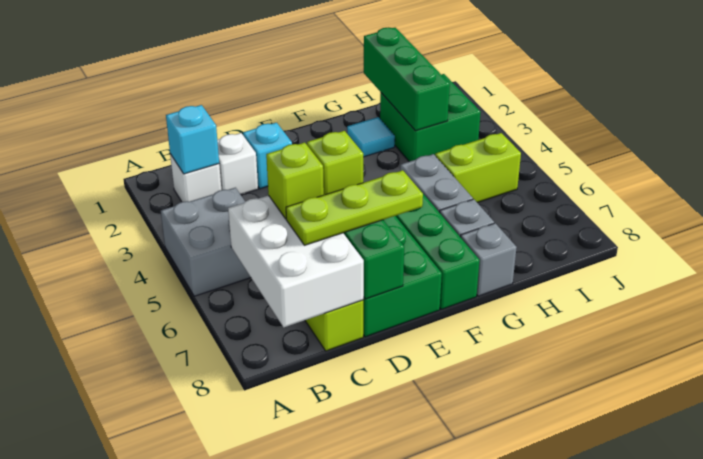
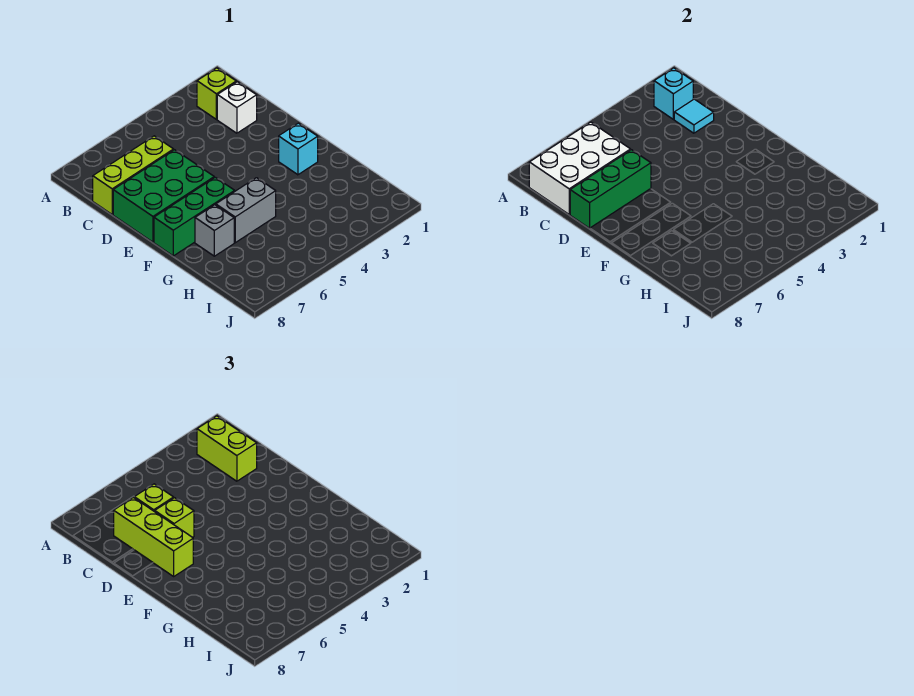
grey brick A4:B5 level 1 -> none
white brick B2 level 1 -> lime brick B2 level 1
lime plate C7:E7 level 3 -> lime brick C7:E7 level 3
cyan brick D2 level 1 -> cyan brick F2 level 1
cyan tile G2 level 1 -> cyan tile C2 level 2
grey brick G8 level 1 -> none
green brick H1:H3 level 2 -> none
green brick H2:I3 level 1 -> none
lime brick H5:I5 level 1 -> lime brick B2:C2 level 3

